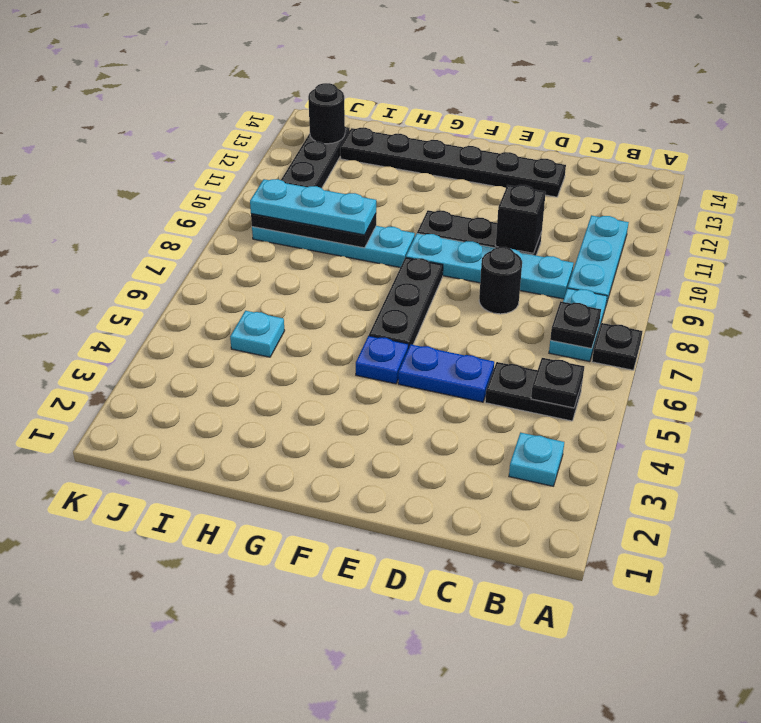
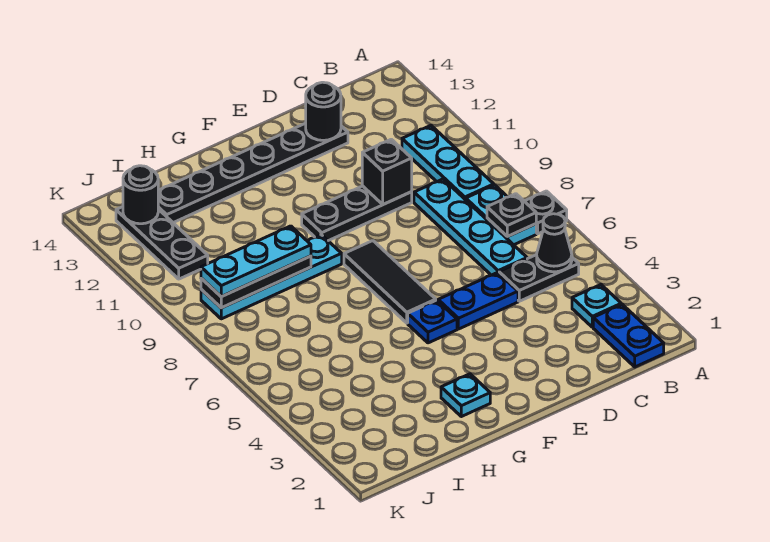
none -> blue plate B1:B2 level 1
black plate B5 level 2 -> black cone B5 level 2
cyan plate C9:F9 level 1 -> cyan plate C6:C9 level 1
black round brick D8 level 1 -> black round brick D13 level 2
black plate F6:F8 level 1 -> black tile F6:F8 level 1
cyan plate I5 level 1 -> cyan plate G2 level 1

